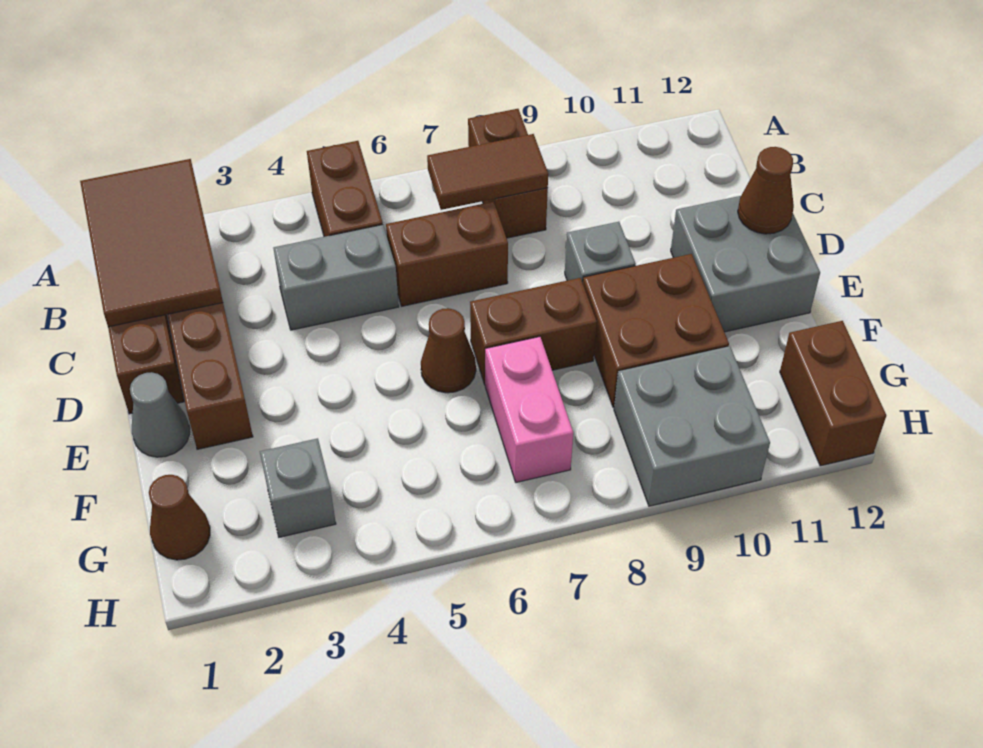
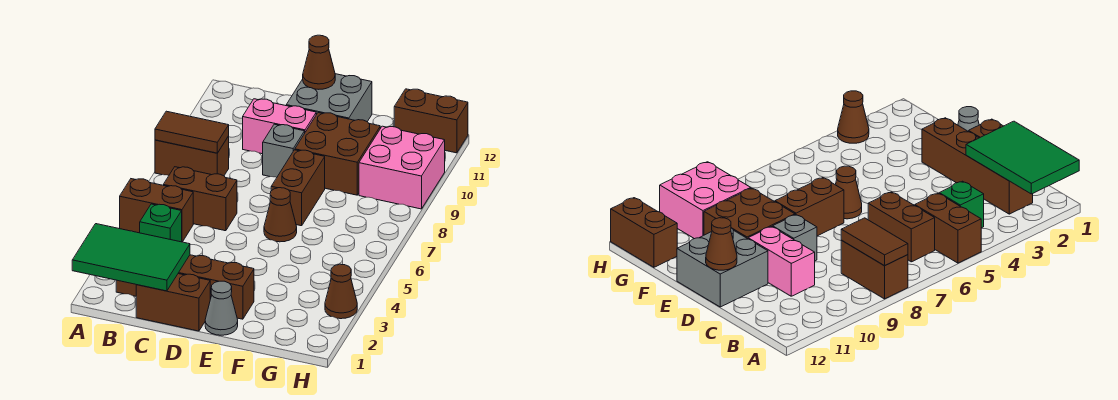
brown tile A1:C2 level 2 -> green tile A1:C2 level 2
none -> green brick B4 level 1
brown tile B7:B8 level 2 -> brown tile A8:B8 level 2
grey brick C4:C5 level 1 -> none
brown brick C6:C7 level 1 -> brown brick B6:C6 level 1
pink brick F7:G7 level 1 -> pink brick C10:D10 level 1
brown cone G1 level 1 -> brown cone H3 level 1
grey brick G3 level 1 -> none
grey brick G9:H10 level 1 -> pink brick G9:H10 level 1

